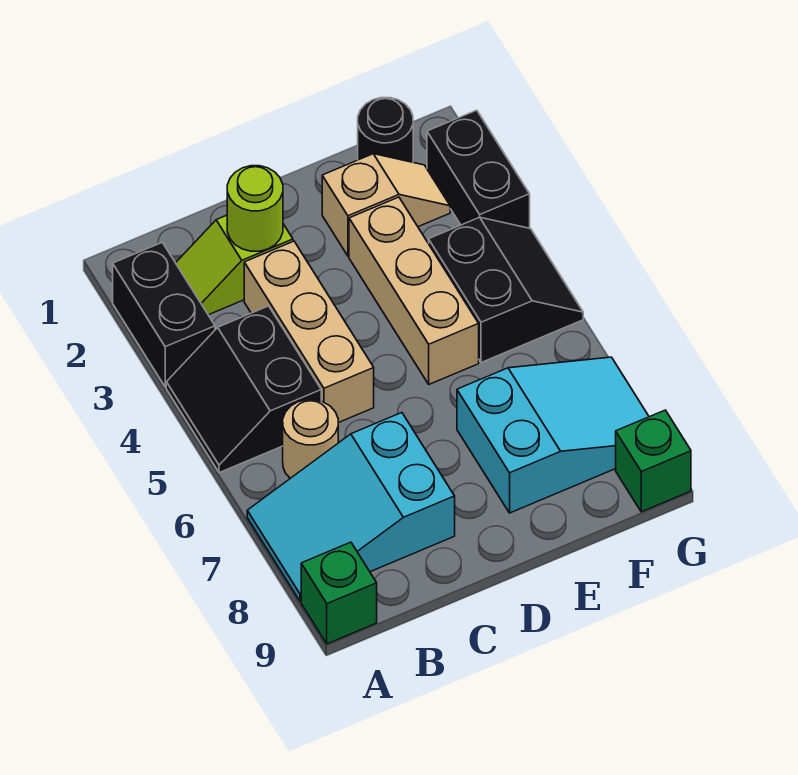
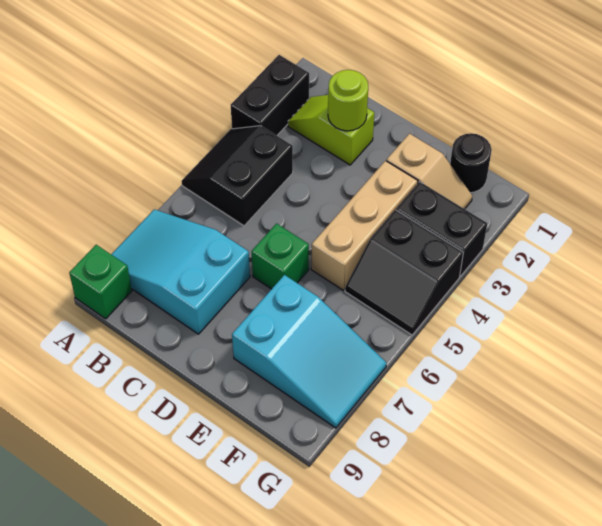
tan round brick B6 level 1 -> none
tan brick C3:C5 level 1 -> none
black slope F4:G5 level 1 top F -> black slope F4:G5 level 1 top 4
black brick G2:G3 level 1 -> black brick F3:G3 level 1
green brick G9 level 1 -> green brick D6 level 1

